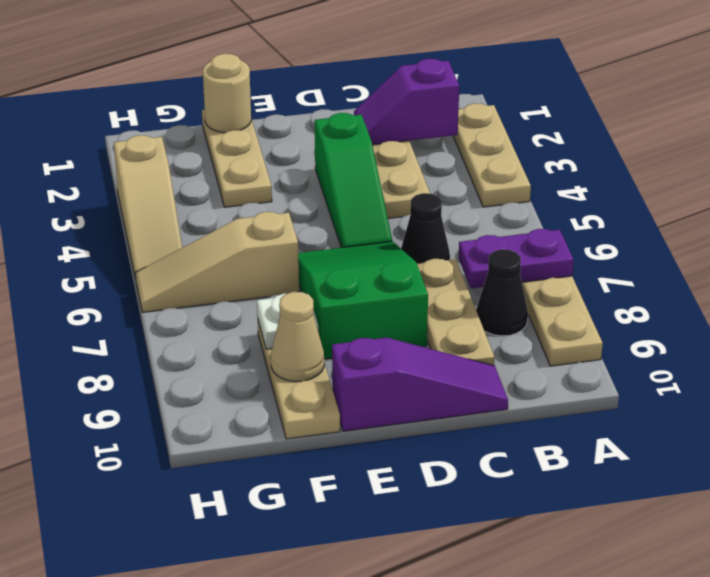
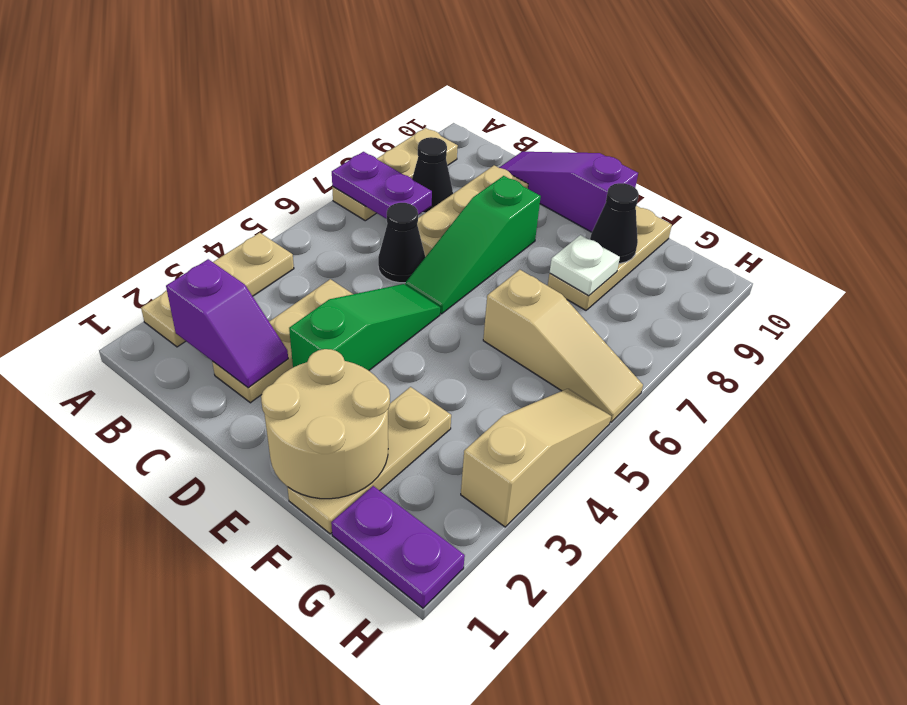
green slope D6:E8 level 1 top 8 -> green slope D6:D8 level 1 top 8
tan round brick F1 level 2 -> tan round brick E1:F2 level 2
tan cone F9 level 2 -> black cone F9 level 2
none -> purple plate G1:H1 level 1

